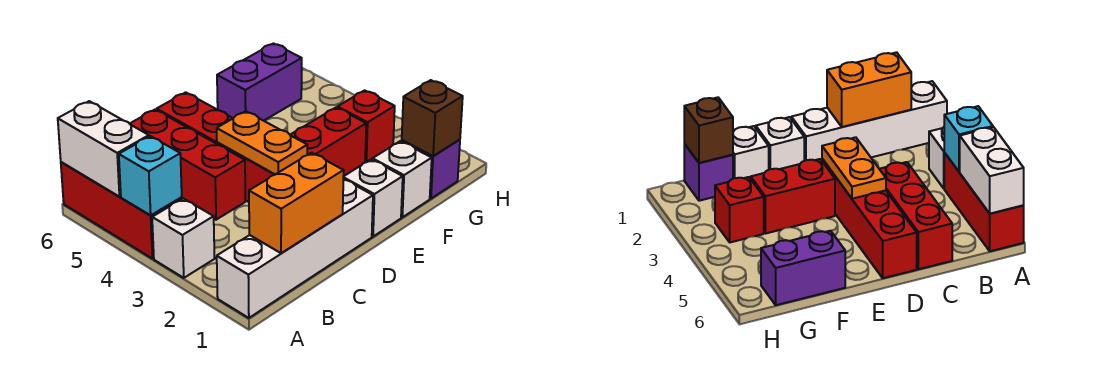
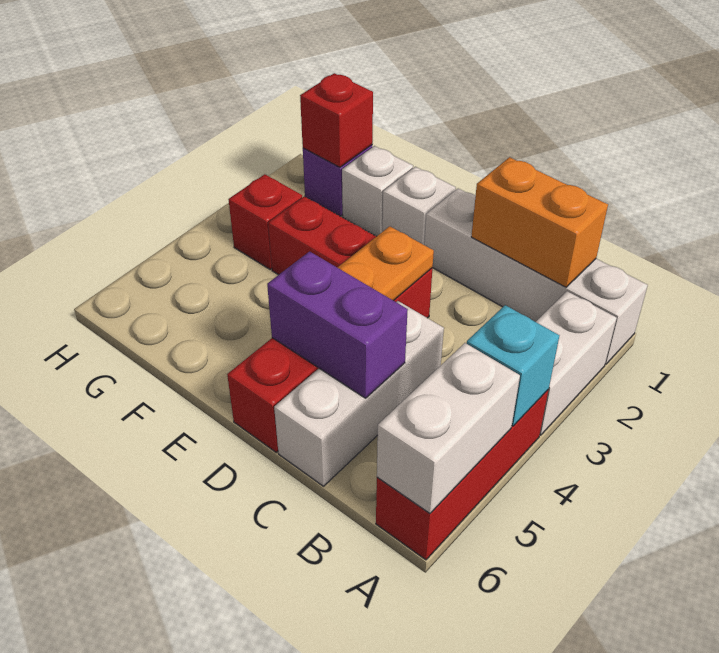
white brick A3 level 1 -> white brick A2:A3 level 1
red brick C4:C6 level 1 -> white brick C4:C6 level 1
purple brick F6:G6 level 1 -> purple brick C5:D5 level 2
brown brick G1 level 2 -> red brick G1 level 2

